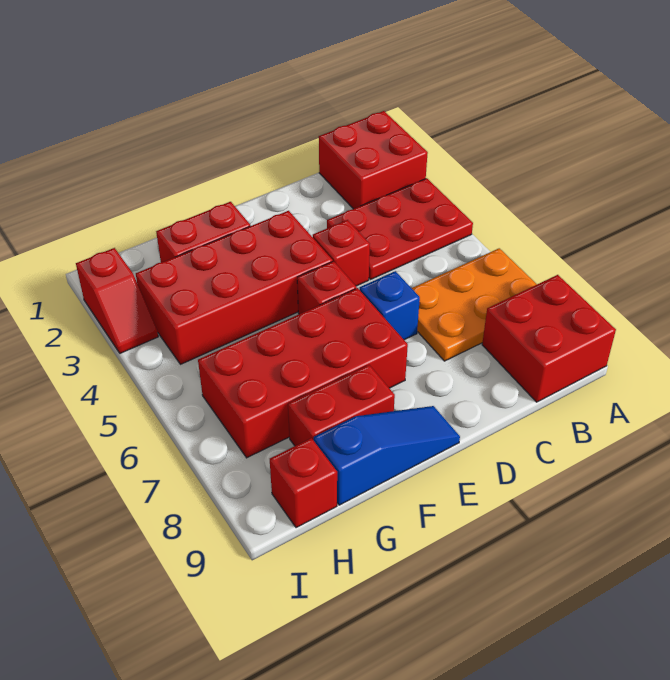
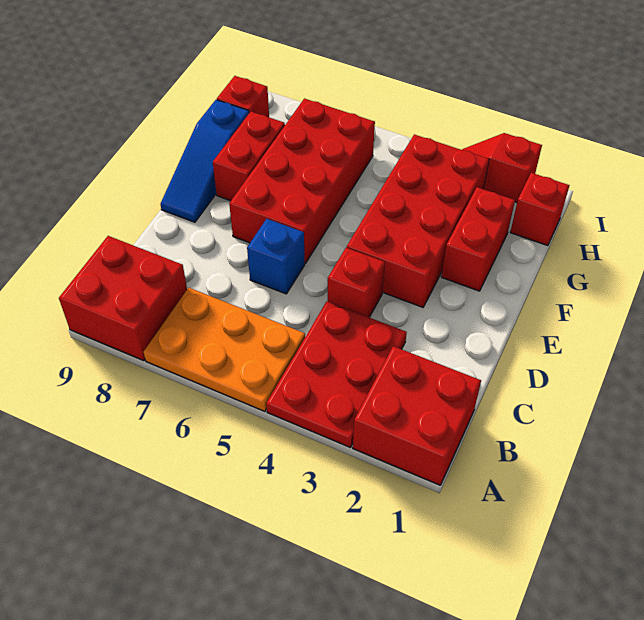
orange plate A6:C7 level 1 -> orange plate A5:B7 level 1
red brick E5 level 1 -> red brick H1 level 1

